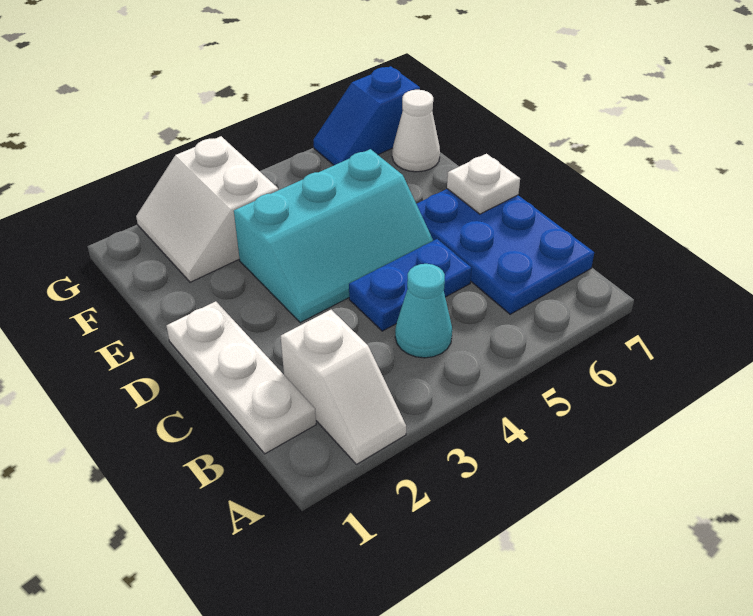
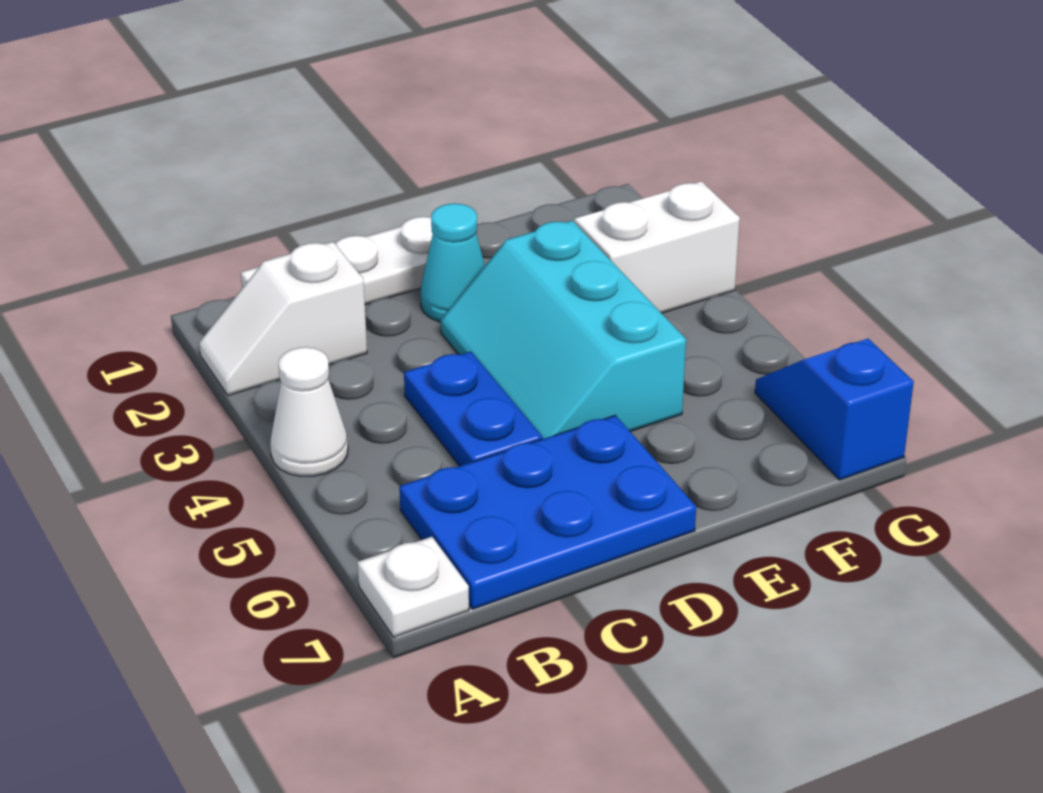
cyan cone B4 level 1 -> cyan cone D2 level 1
white plate D7 level 2 -> white plate A7 level 1
white cone F7 level 1 -> white cone A4 level 1

